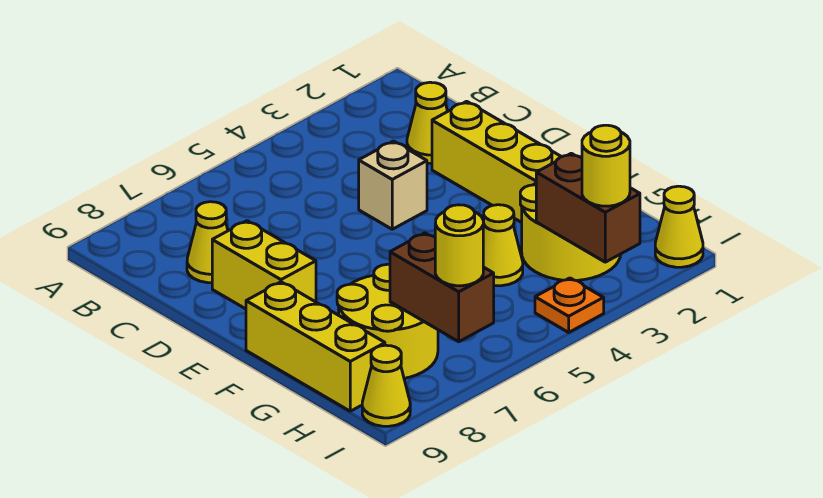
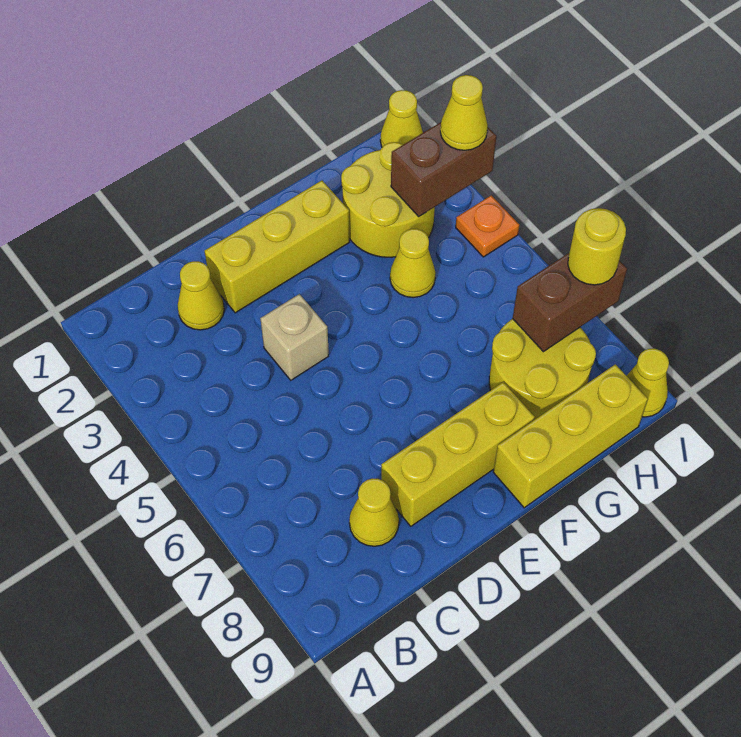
yellow brick D8:E8 level 1 -> yellow brick D8:F8 level 1
yellow round brick I3 level 3 -> yellow cone I3 level 3

